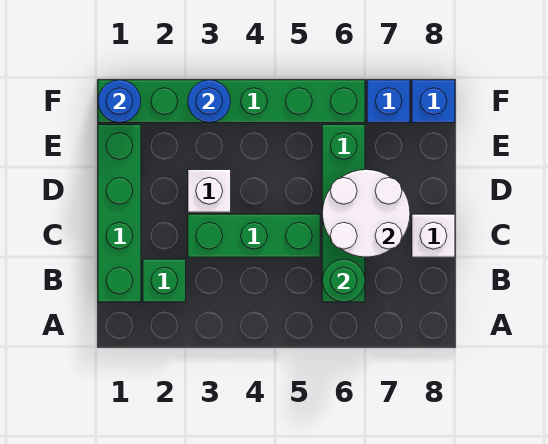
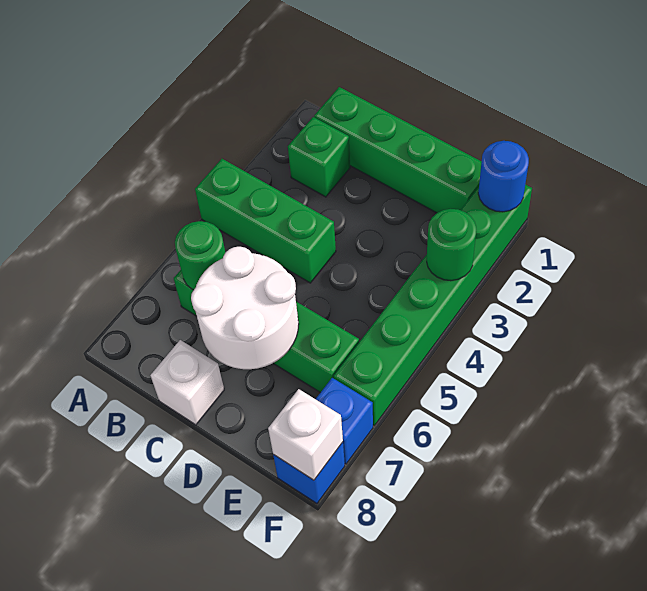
green brick C3:C5 level 1 -> green brick A4:C4 level 1
white brick D3 level 1 -> white brick F8 level 2
blue round brick F3 level 2 -> green round brick F3 level 2

